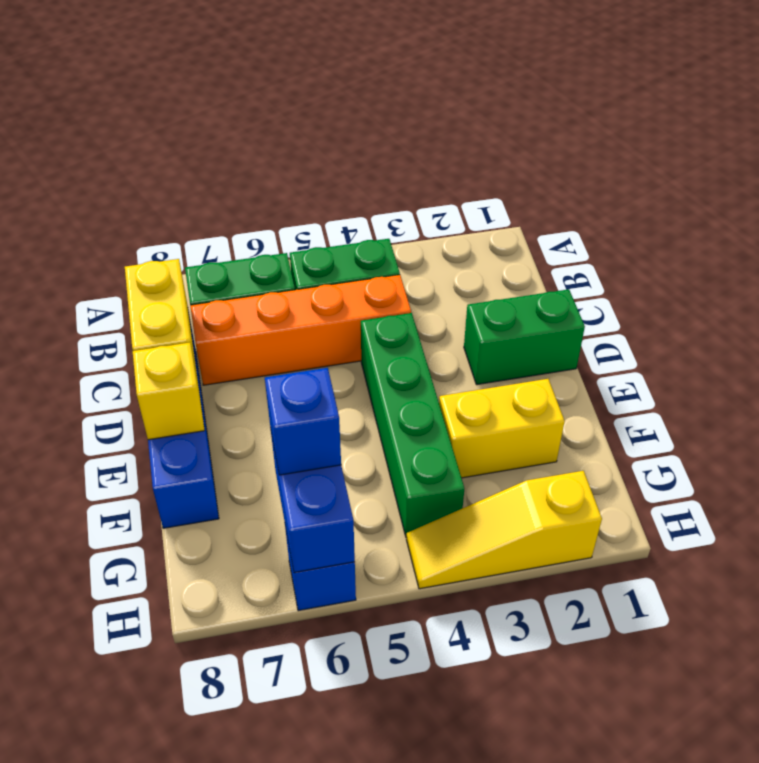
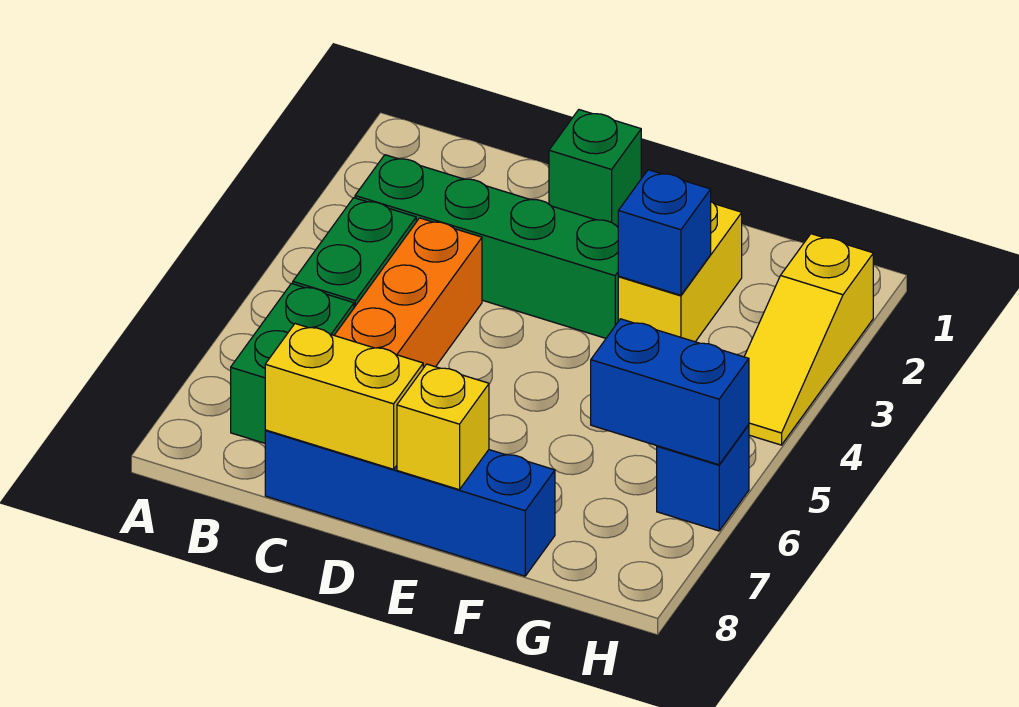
green brick D1:D2 level 1 -> green brick D1 level 1
green brick D4:G4 level 1 -> green brick B3:E3 level 1
blue brick G6 level 3 -> blue brick F3 level 2

